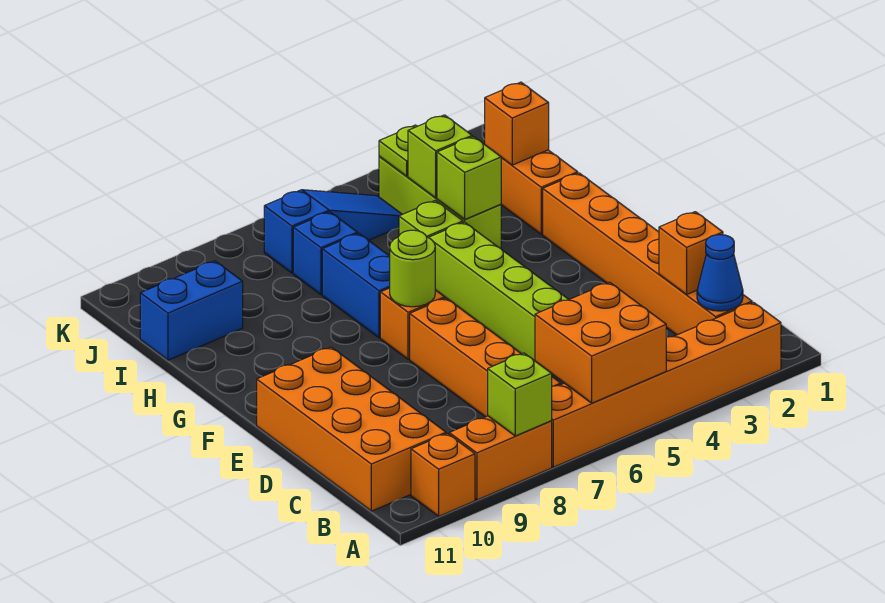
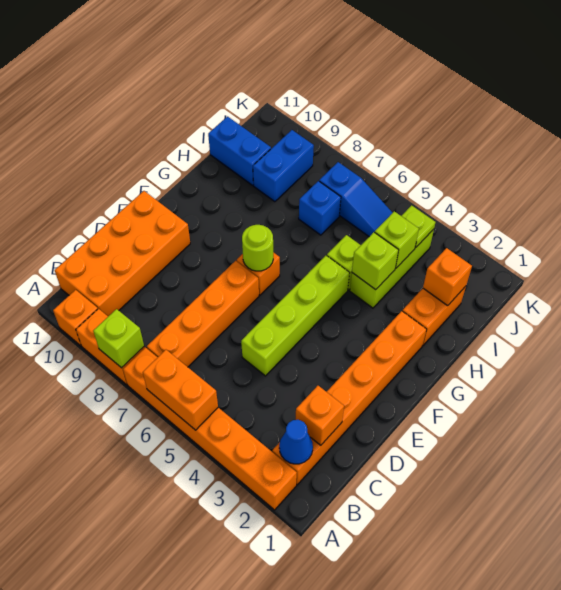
orange brick A5:B6 level 2 -> orange brick A5:A6 level 2
blue brick G7:H7 level 1 -> blue brick I9:J9 level 1

